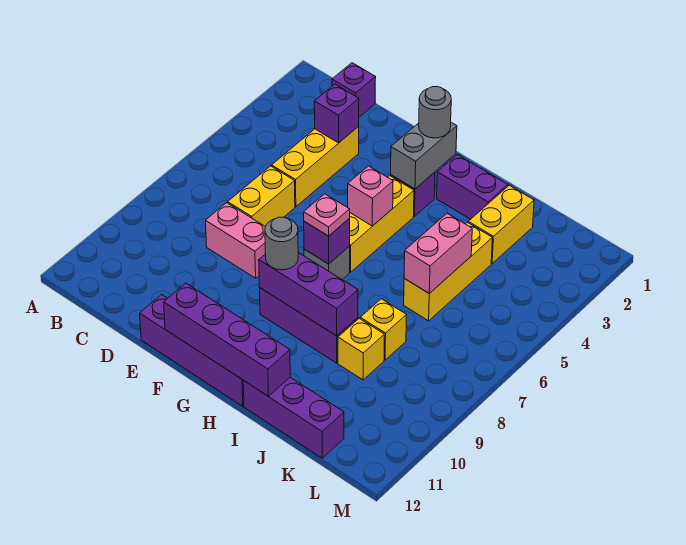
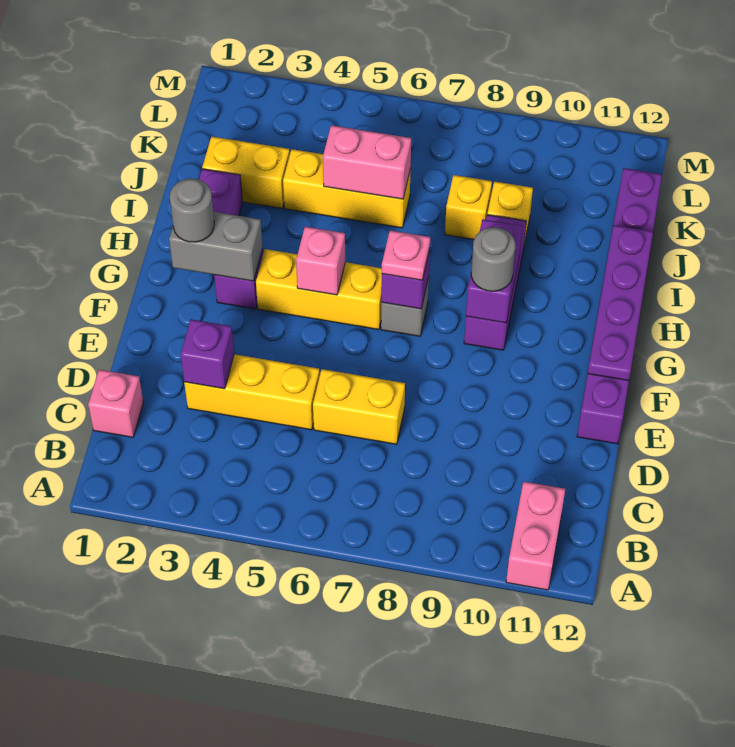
purple brick C1 level 1 -> pink brick C1 level 1
pink brick D8:E8 level 1 -> pink brick A11:B11 level 1
purple brick F12:I12 level 2 -> purple plate F12:I12 level 2
purple brick G9:I9 level 2 -> purple brick G9:H9 level 2

